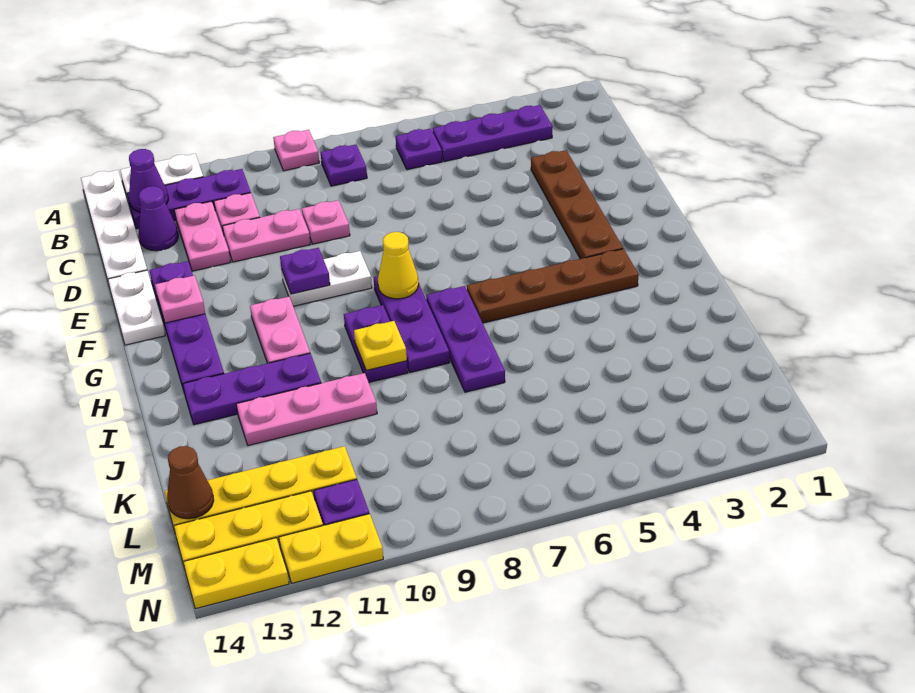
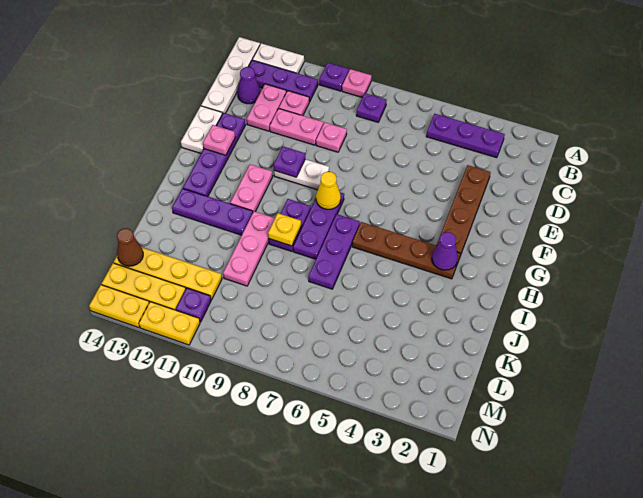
purple plate B6 level 1 -> purple plate A10 level 1
purple cone B13 level 2 -> purple cone H3 level 2
pink plate J10:J12 level 1 -> pink plate I10:K10 level 1

